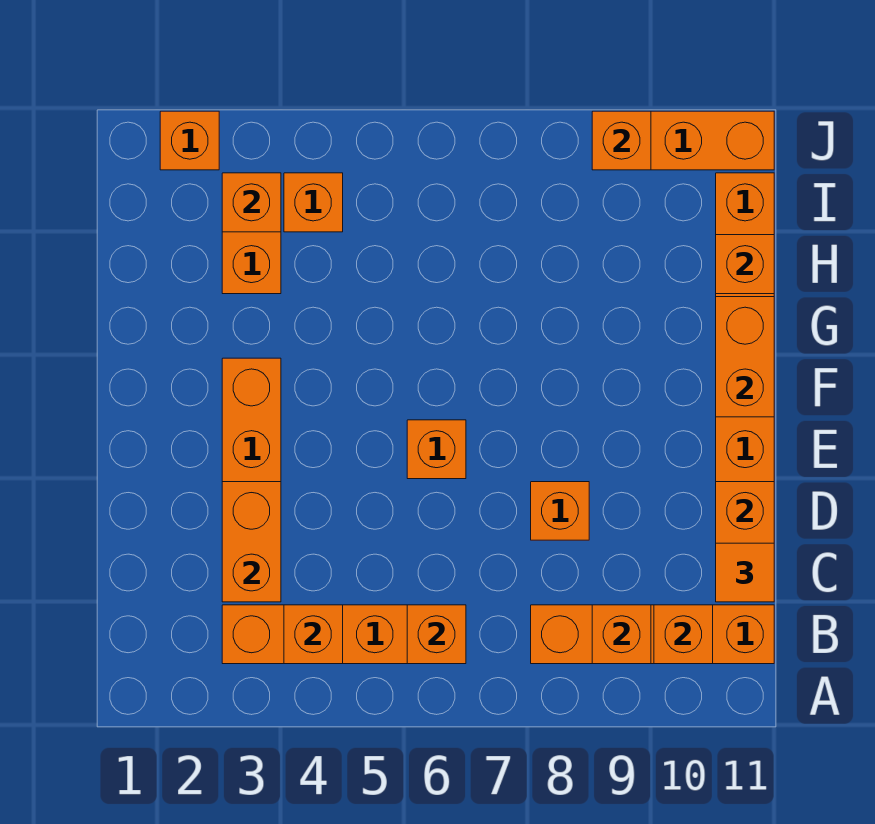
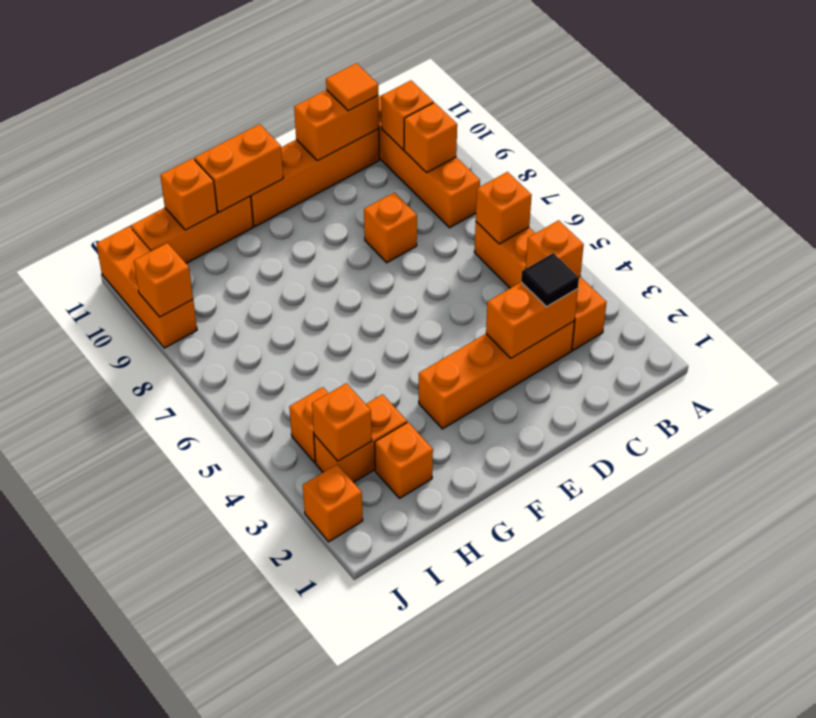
none -> black tile C3 level 3
orange brick E6 level 1 -> orange brick H2 level 1

